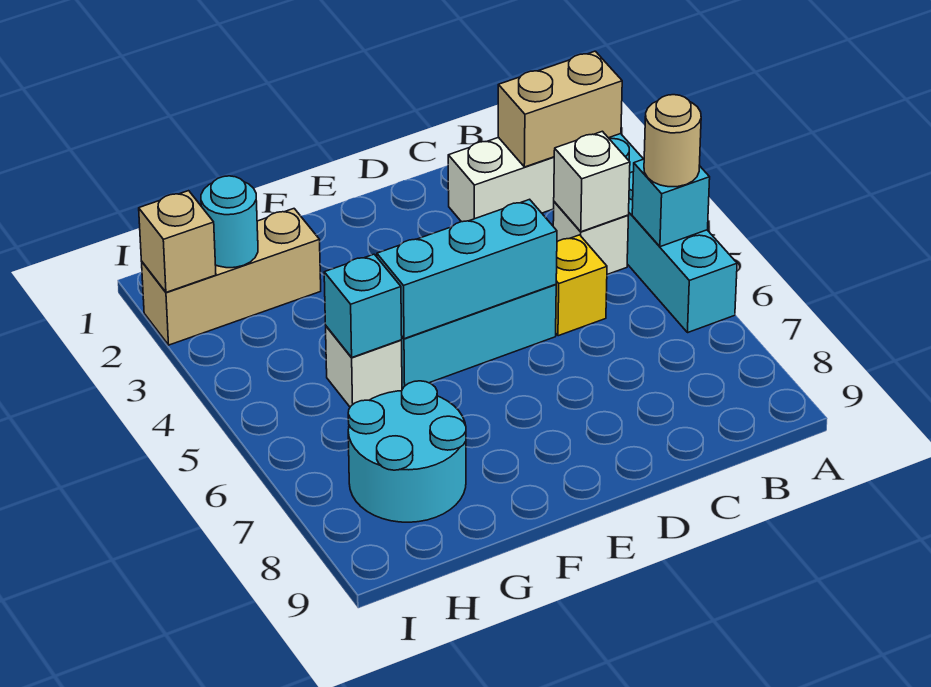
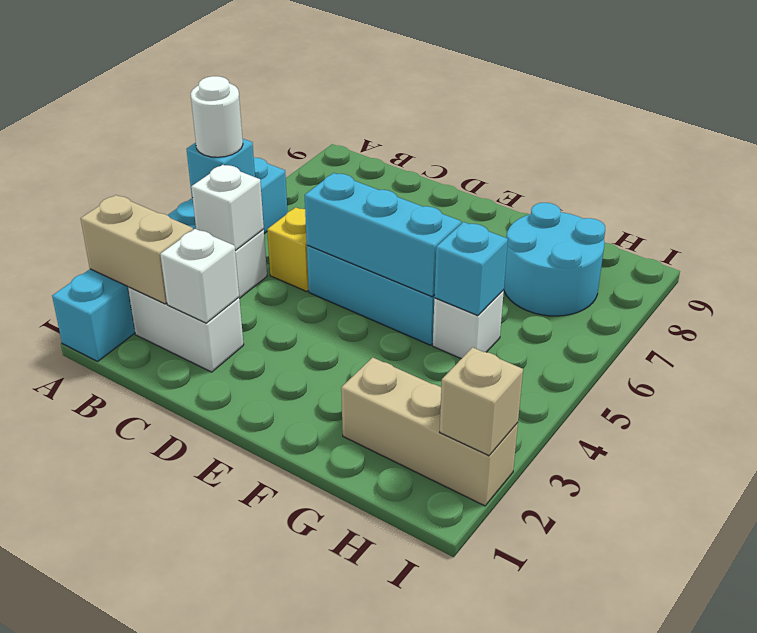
tan round brick A5 level 3 -> white round brick A5 level 3
none -> white brick C2 level 2
cyan round brick H2 level 2 -> none

